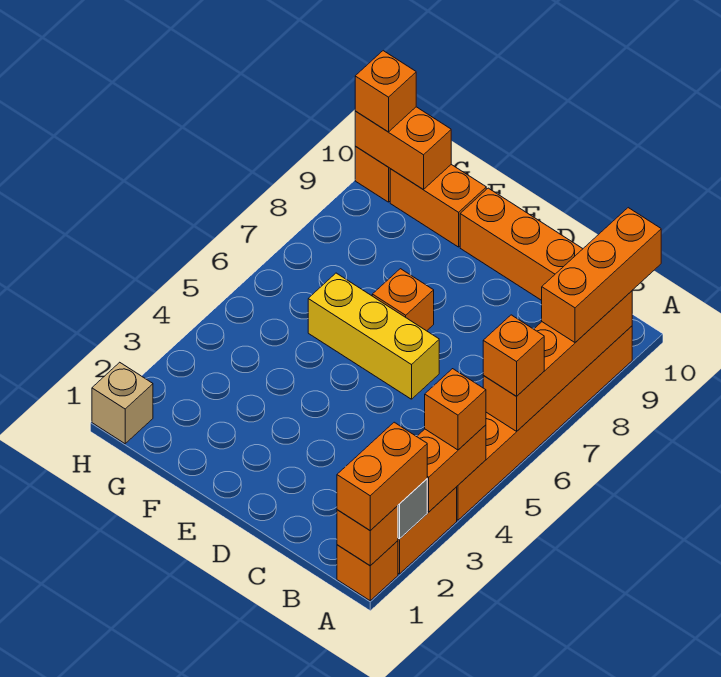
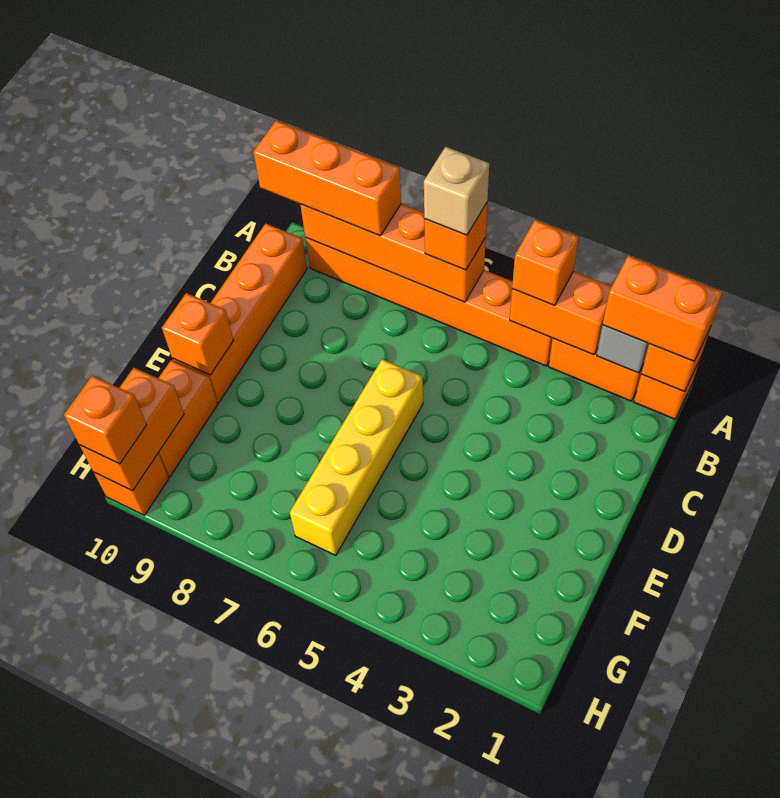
yellow brick D6:F6 level 1 -> yellow brick D6:G6 level 1
orange brick E7 level 1 -> orange brick E10 level 2
tan brick H1 level 1 -> tan brick A6 level 4

